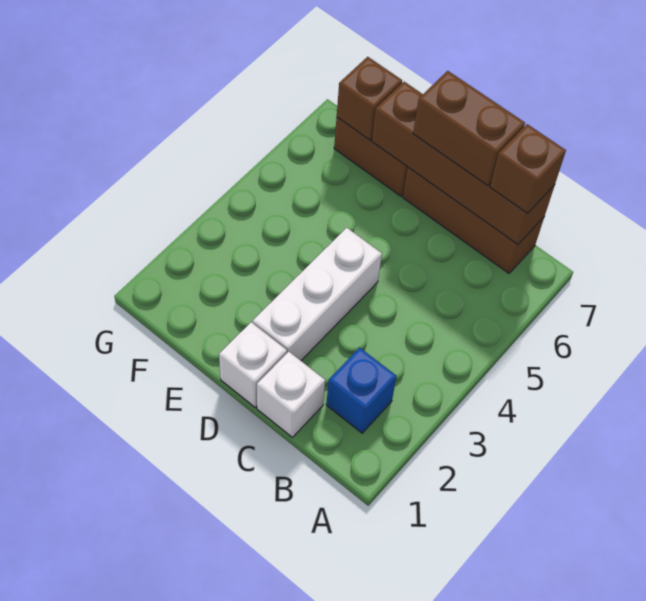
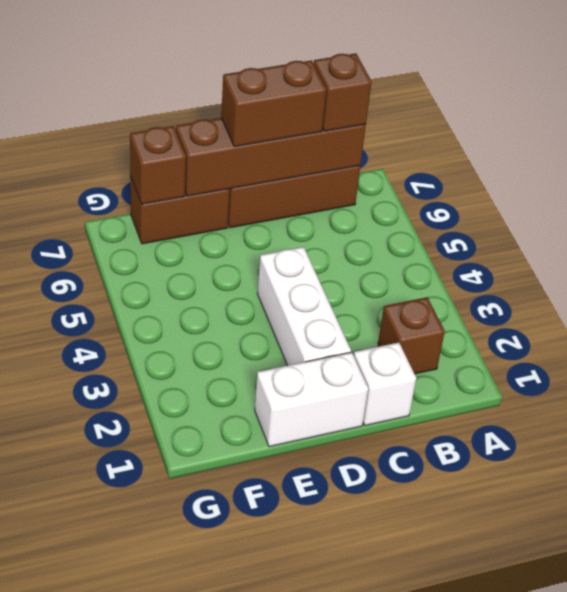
blue brick B2 level 1 -> brown brick B2 level 1
white brick D1 level 1 -> white brick D1:E1 level 1

